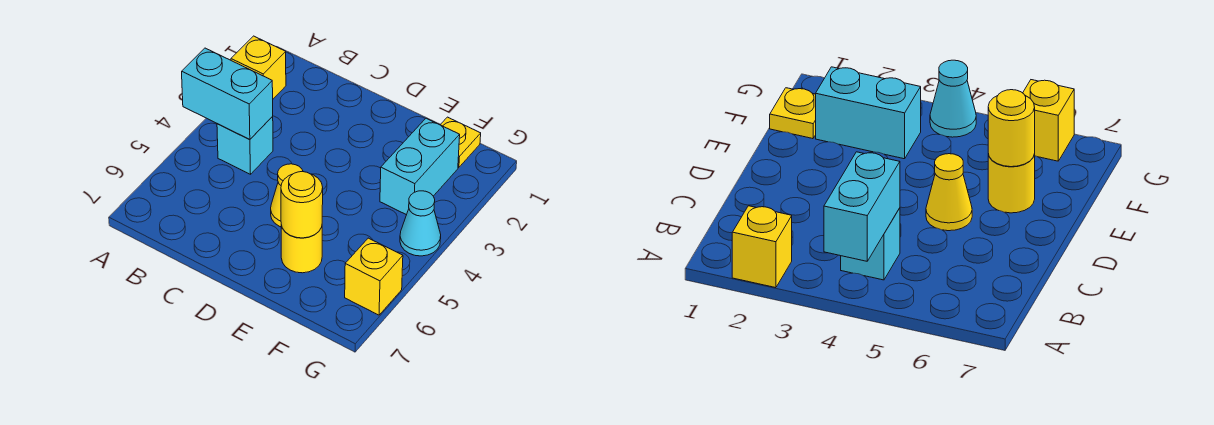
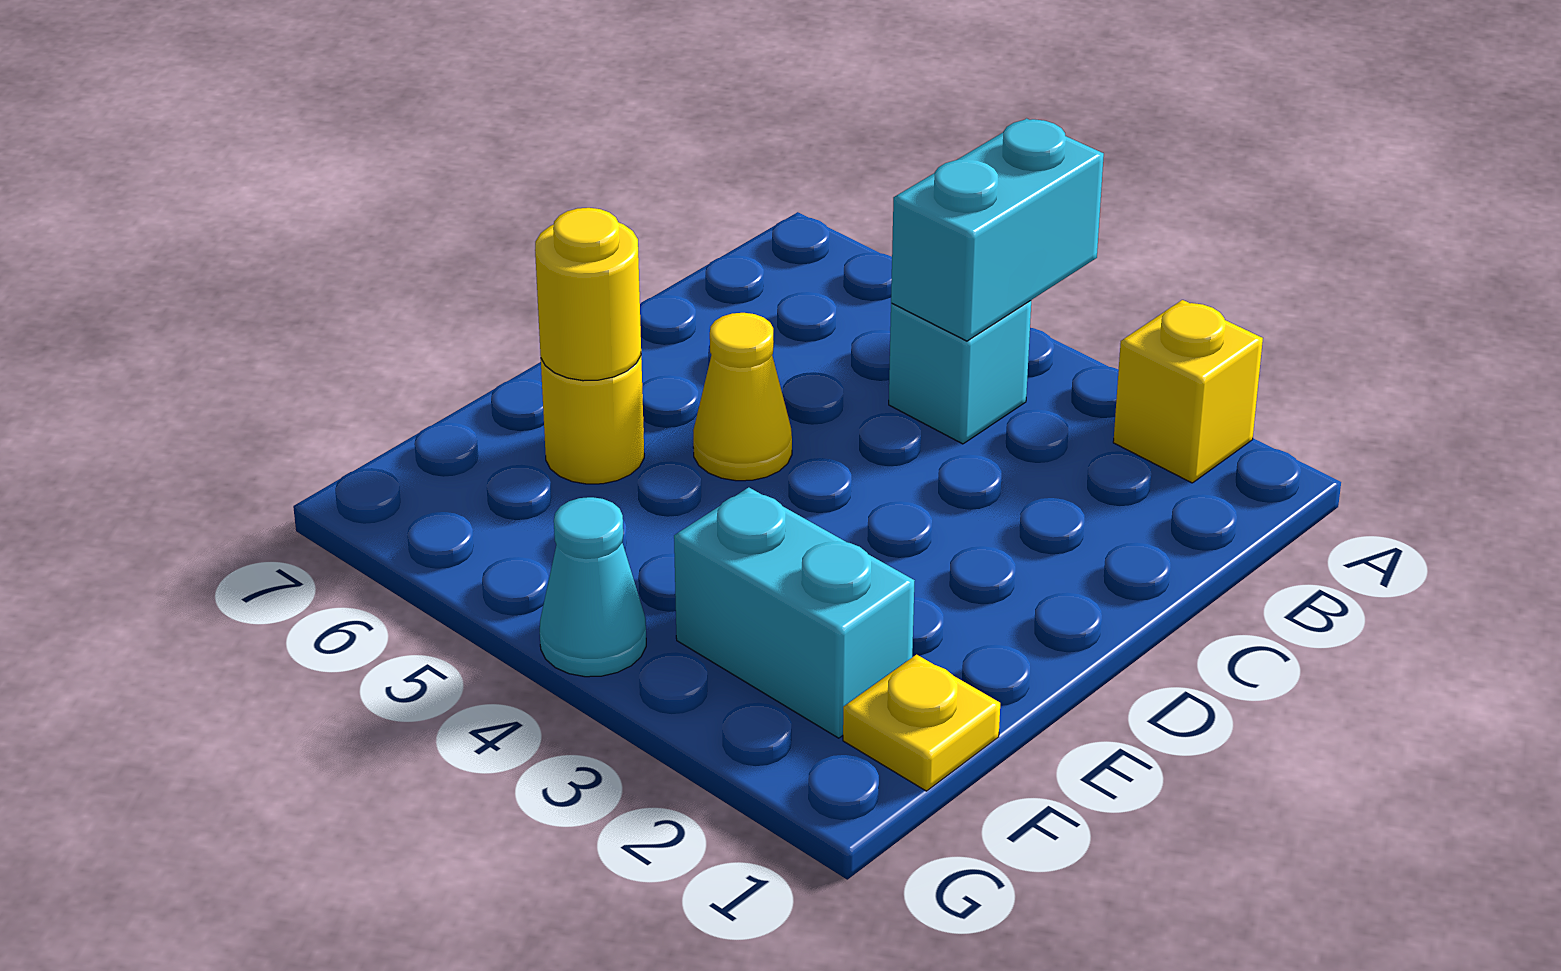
yellow brick G6 level 1 -> none

